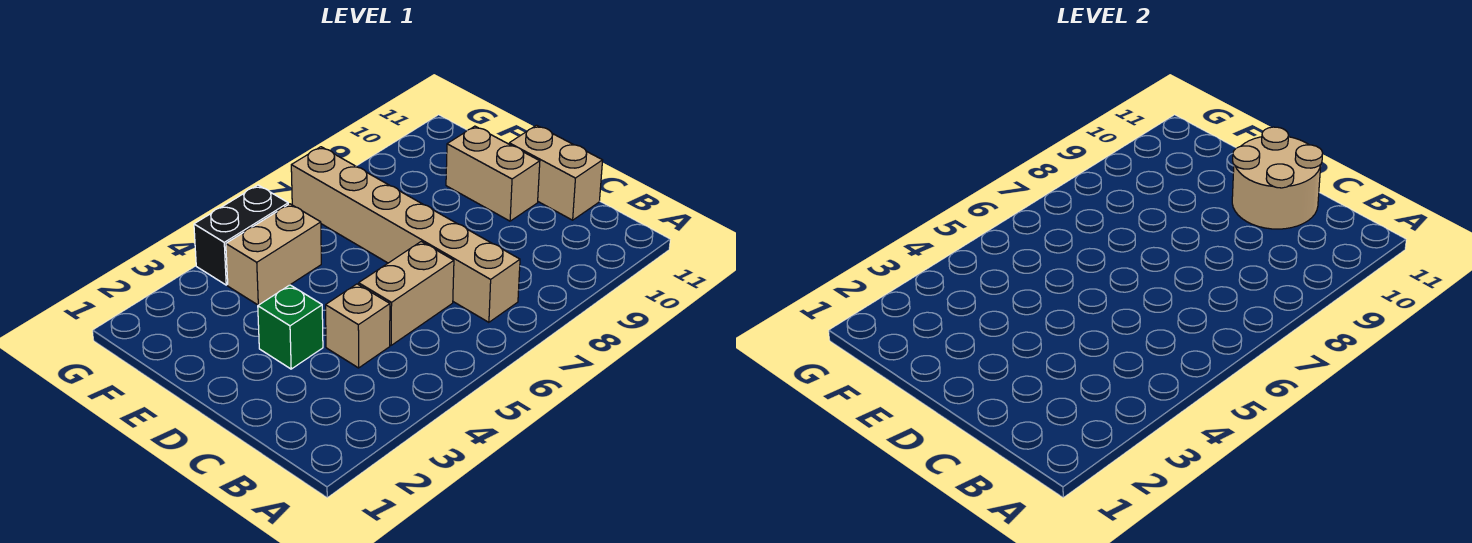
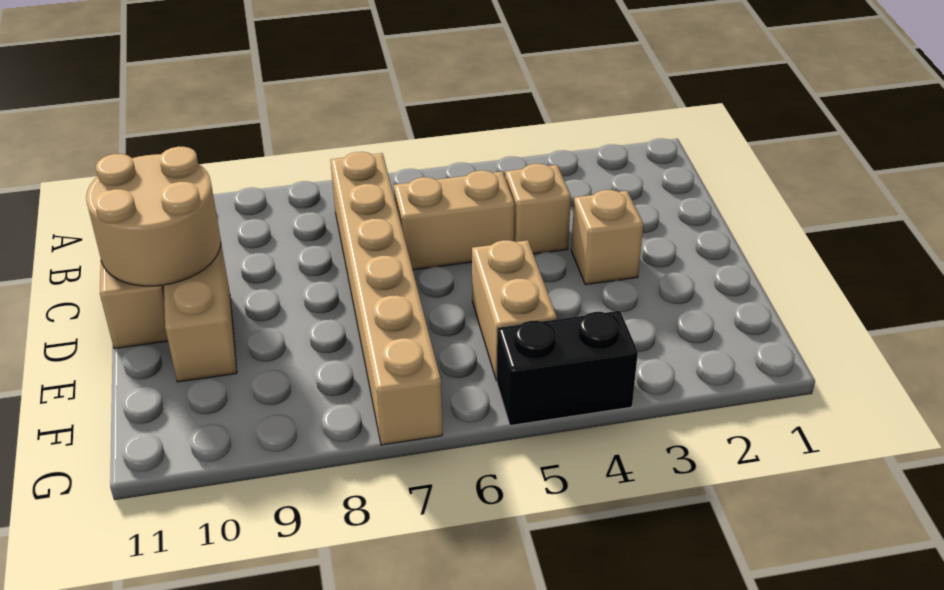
green brick D3 level 1 -> tan brick D3 level 1
tan brick F4:F5 level 1 -> tan brick E5:F5 level 1

